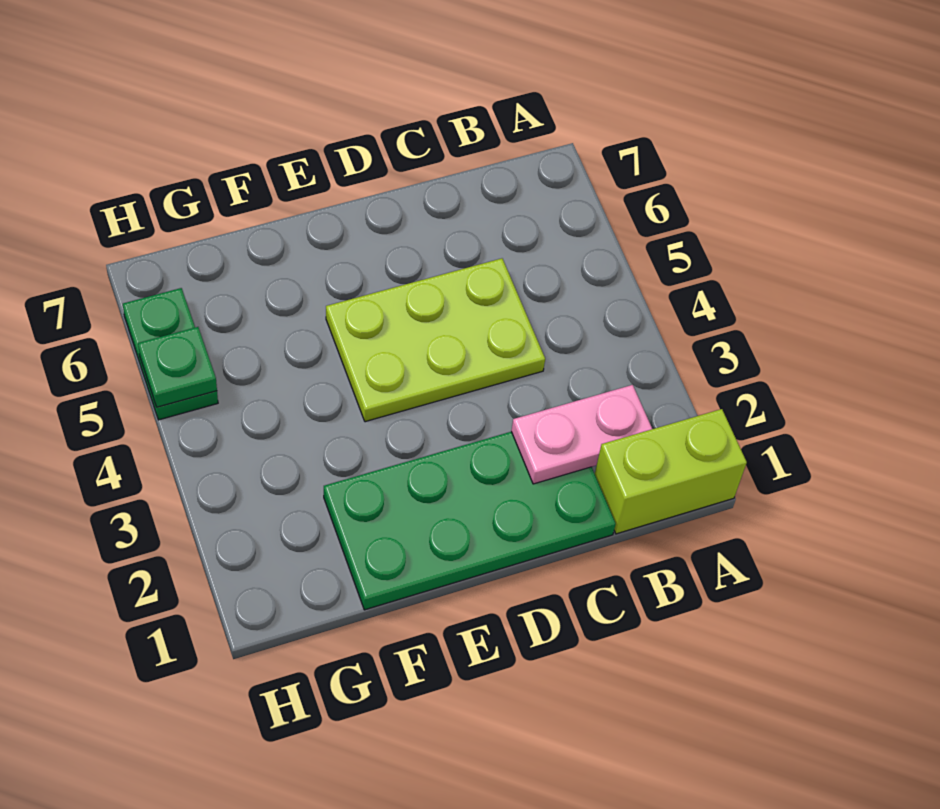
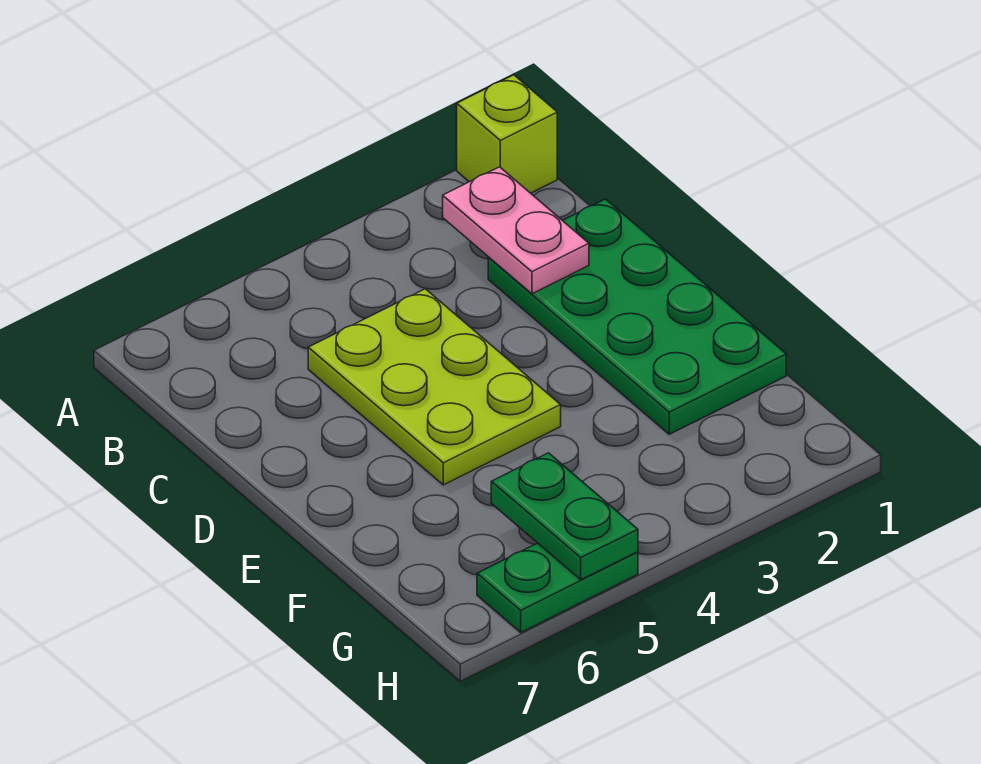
lime brick A1:B1 level 1 -> lime brick A1 level 1
green plate H5 level 2 -> green plate G5:H5 level 2

